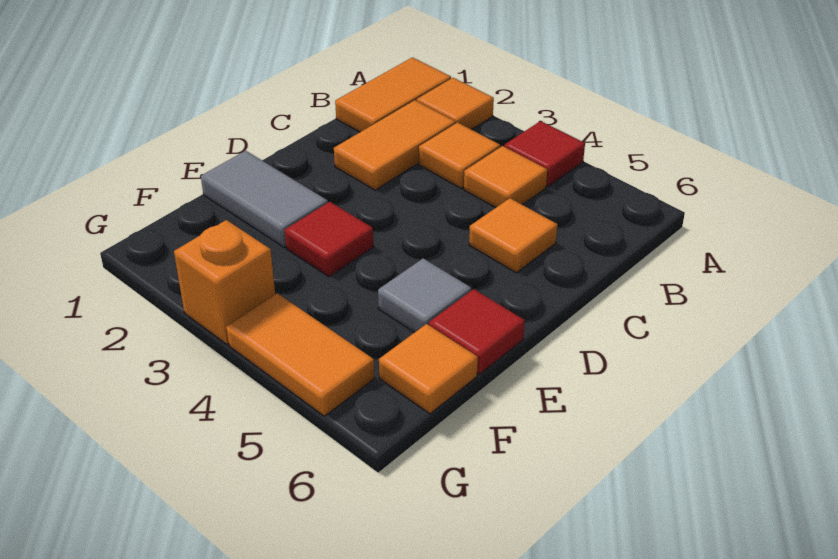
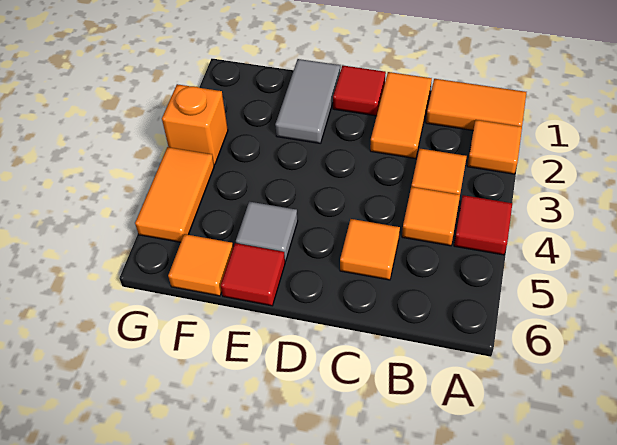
orange tile B2:C2 level 1 -> orange tile C1:C2 level 1
red tile E3 level 1 -> red tile D1 level 1

